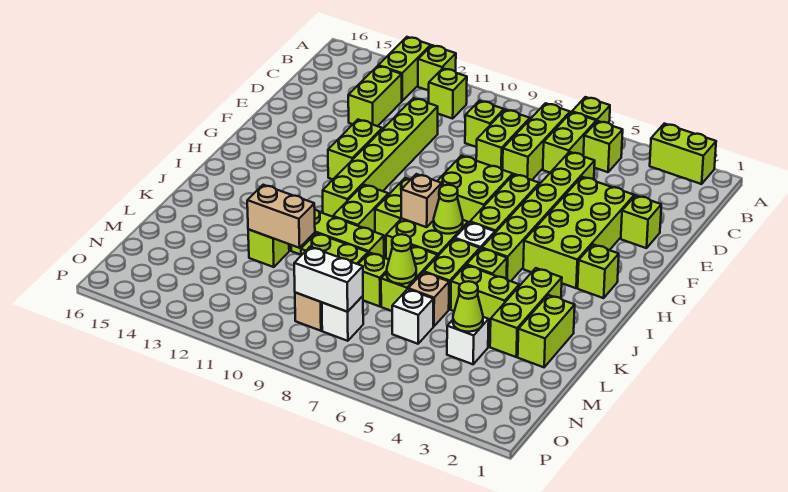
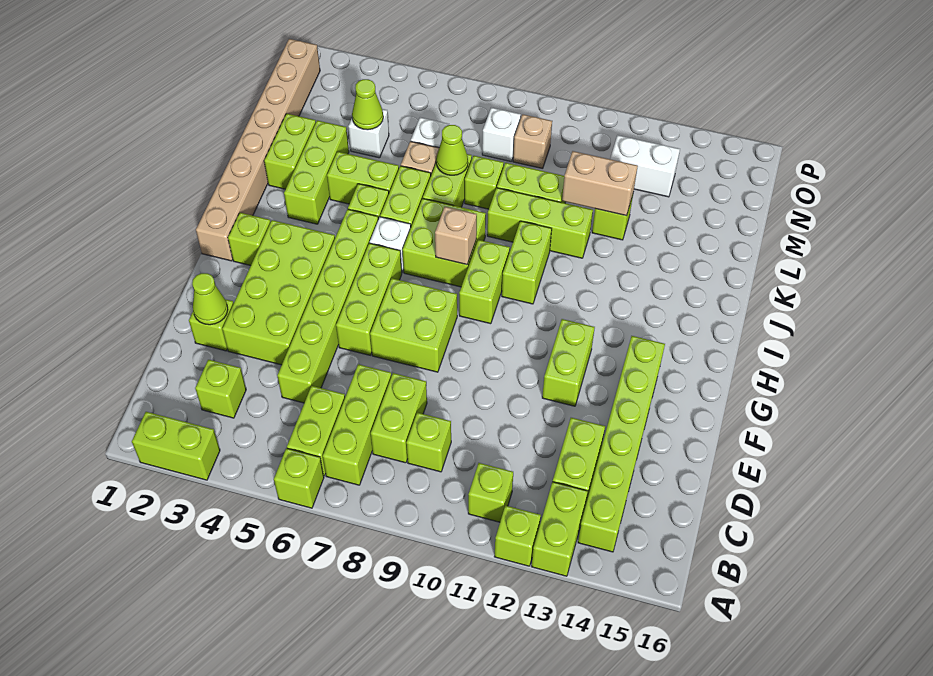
lime brick B5 level 1 -> lime brick C3 level 1
lime brick D11:I11 level 1 -> lime brick B14:G14 level 1
none -> tan brick H1:O1 level 1
lime cone I7 level 2 -> lime cone E2 level 2
white brick N8:N9 level 2 -> white brick N12:N13 level 1

